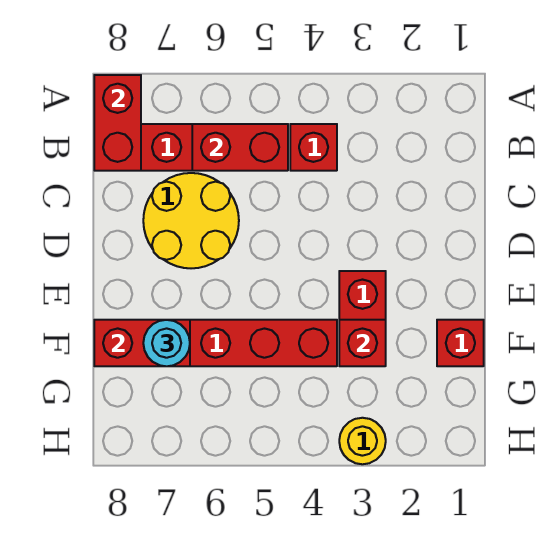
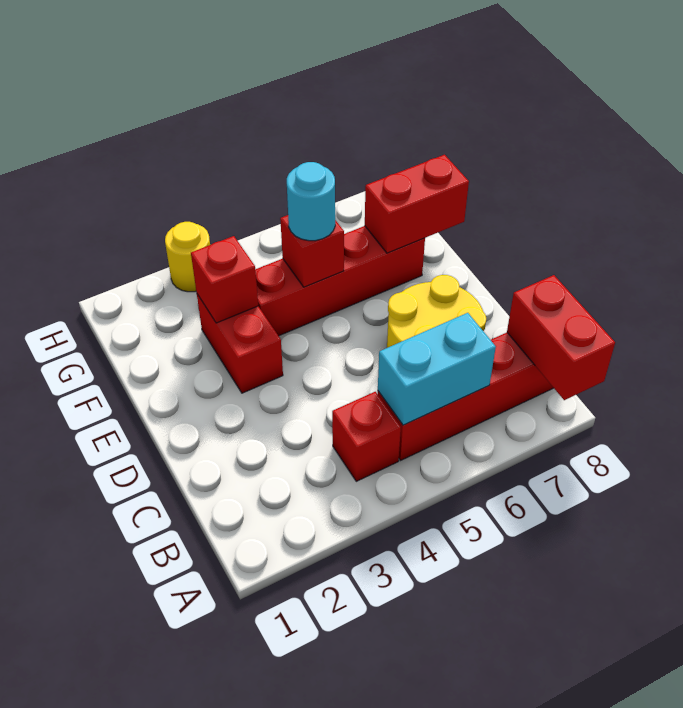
red brick B5:B6 level 2 -> cyan brick B5:B6 level 2
red brick F1 level 1 -> red brick F5 level 2
cyan round brick F7 level 3 -> cyan round brick F5 level 3

